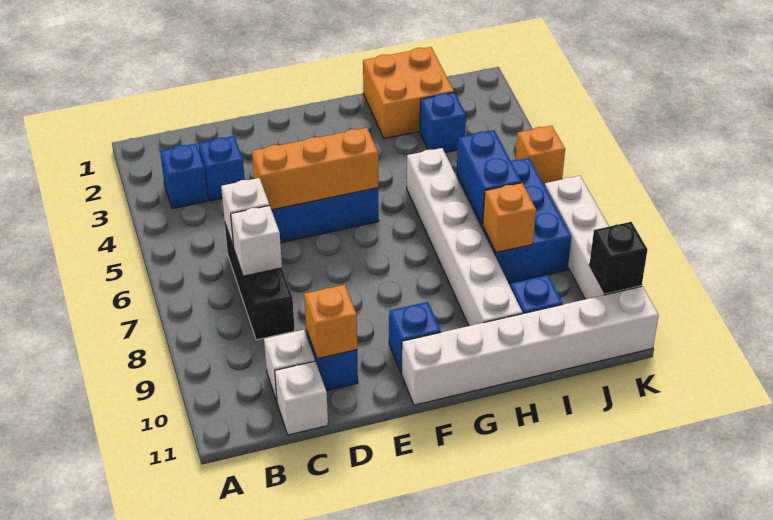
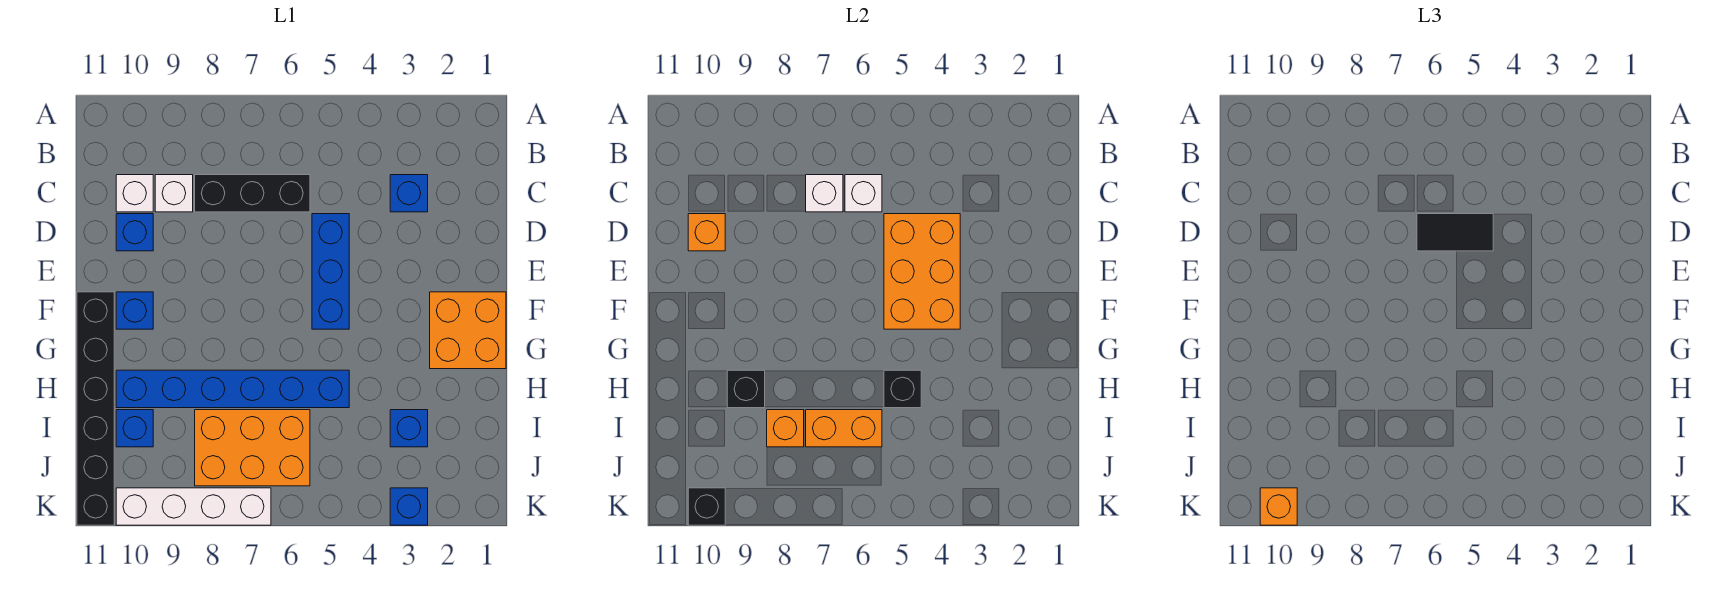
blue brick B3 level 1 -> blue brick K3 level 1
white brick C11 level 1 -> white brick C9 level 1
orange brick D5:F5 level 2 -> orange brick D4:F5 level 2
none -> black tile D5:D6 level 3
white brick F11:K11 level 1 -> black brick F11:K11 level 1
orange brick H1:I2 level 1 -> orange brick F1:G2 level 1
white brick H5:H10 level 1 -> blue brick H5:H10 level 1
none -> black brick H5 level 2
none -> black brick H9 level 2
blue brick I6:J8 level 1 -> orange brick I6:J8 level 1
blue brick I6:I7 level 2 -> orange brick I6:I7 level 2
orange brick K5 level 1 -> orange brick K10 level 3

